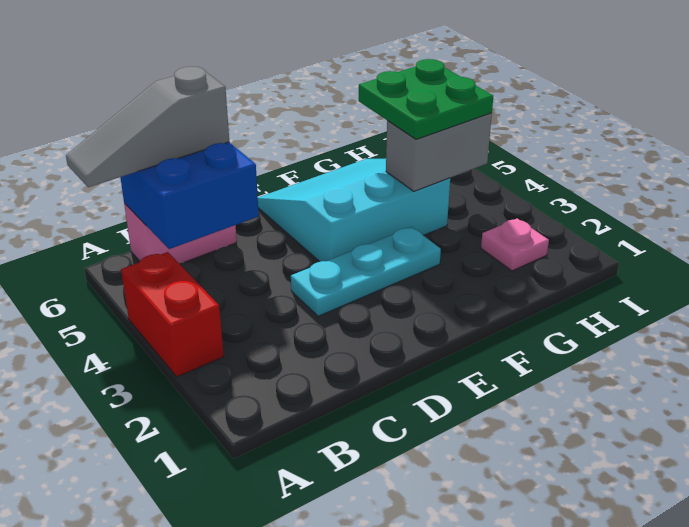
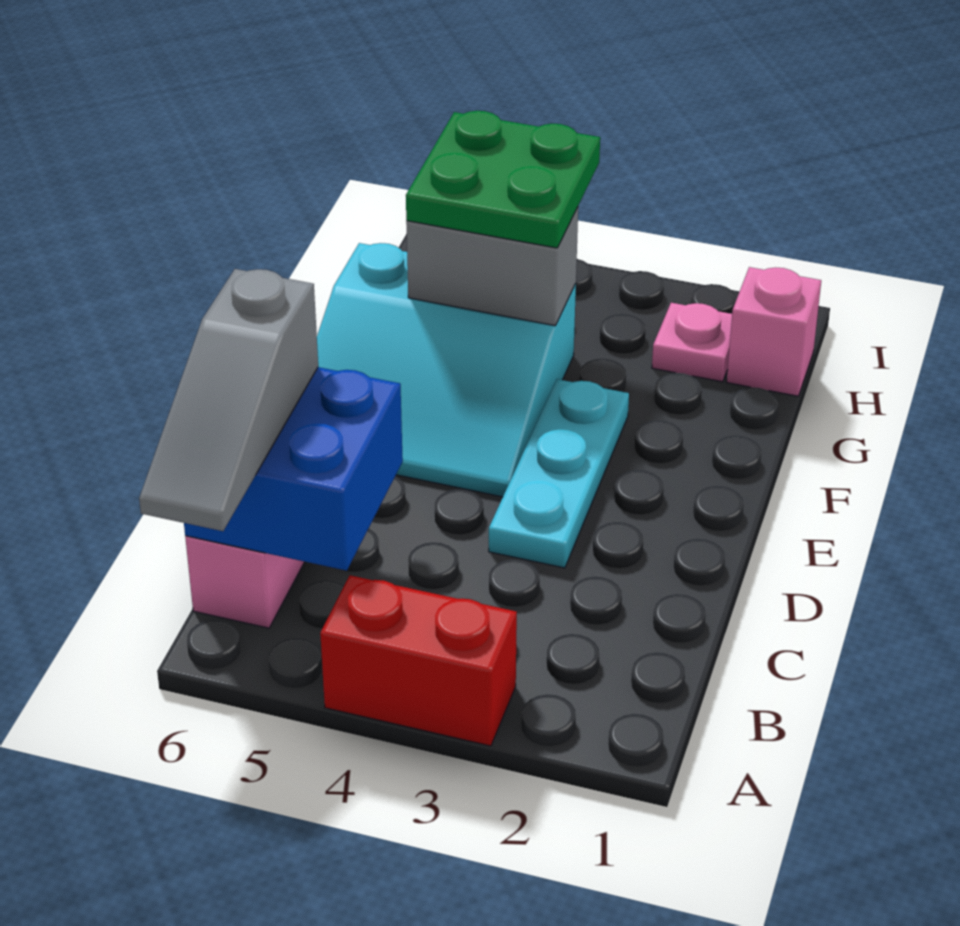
cyan slope E4:G6 level 1 top 4 -> cyan slope E4:G6 level 1 top G
grey brick G4:H4 level 2 -> grey brick G4:G5 level 2
none -> pink brick H1 level 1

